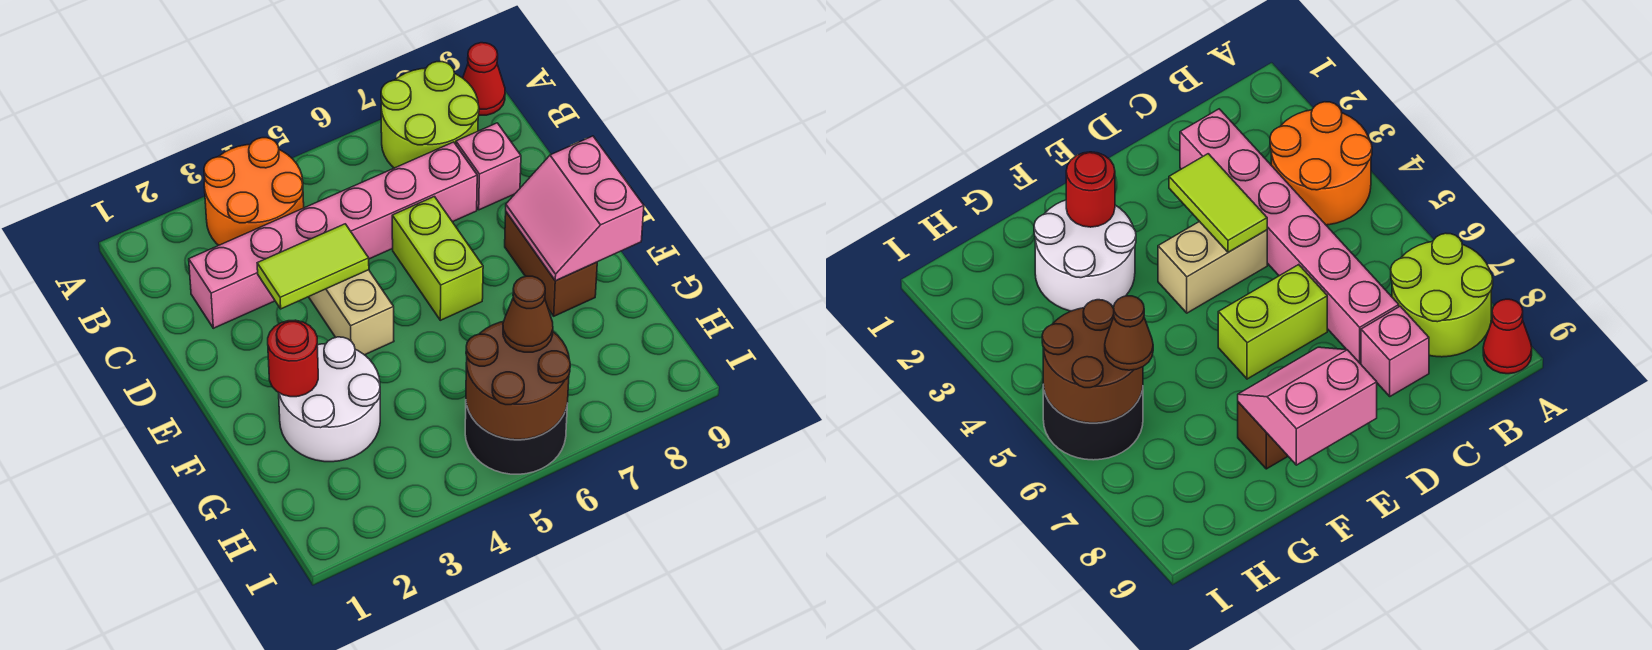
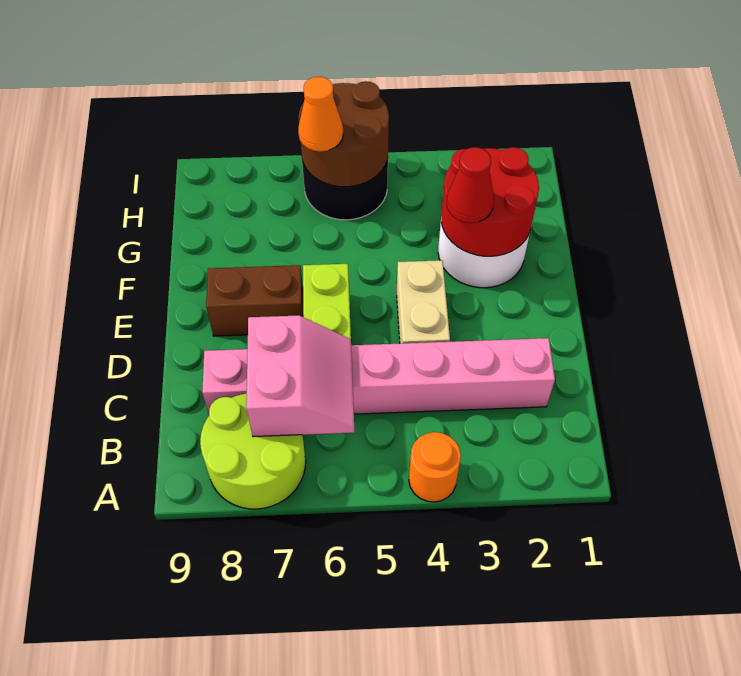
orange round brick A3:B4 level 1 -> orange round brick A4 level 1
red cone A9 level 1 -> red cone F3 level 3
lime tile D3:D4 level 2 -> none
brown brick E8:F8 level 1 -> brown brick E7:E8 level 1
pink slope E8:F9 level 2 top 9 -> pink slope B6:C7 level 2 top 7
red round brick F2 level 2 -> red round brick F2:G3 level 2
brown cone H6 level 3 -> orange cone H6 level 3

